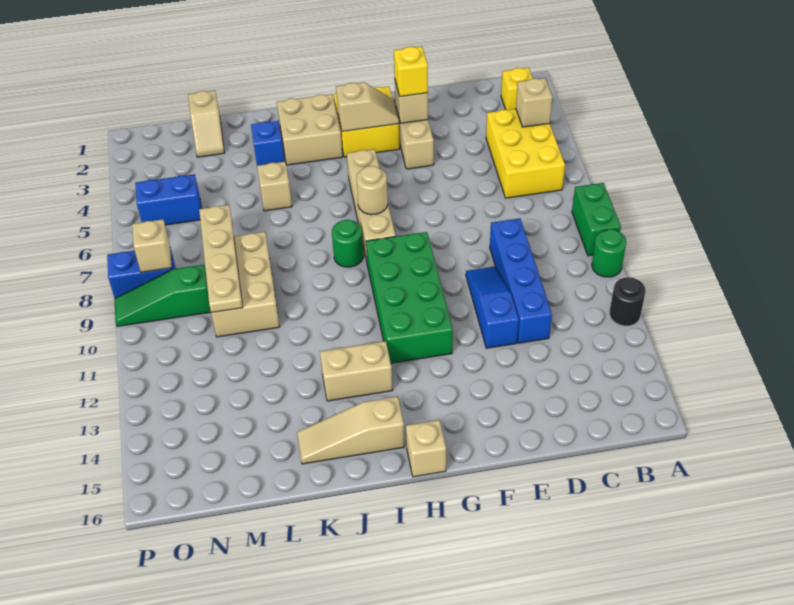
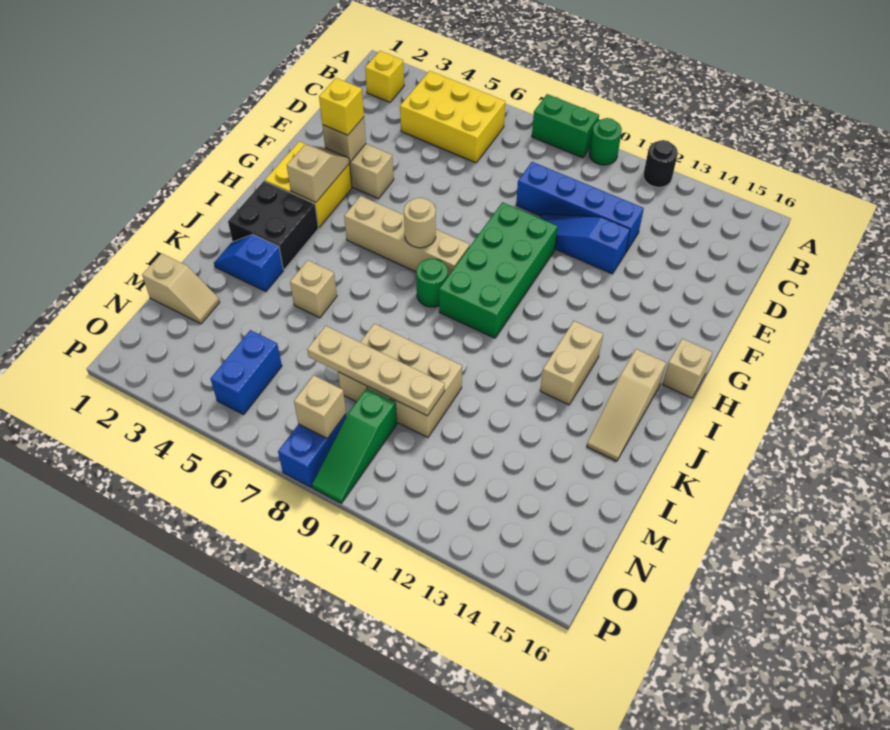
tan brick B4 level 2 -> none
green brick G9:H12 level 1 -> green brick F9:I10 level 1
tan brick I2:J3 level 1 -> black brick I2:J3 level 1

